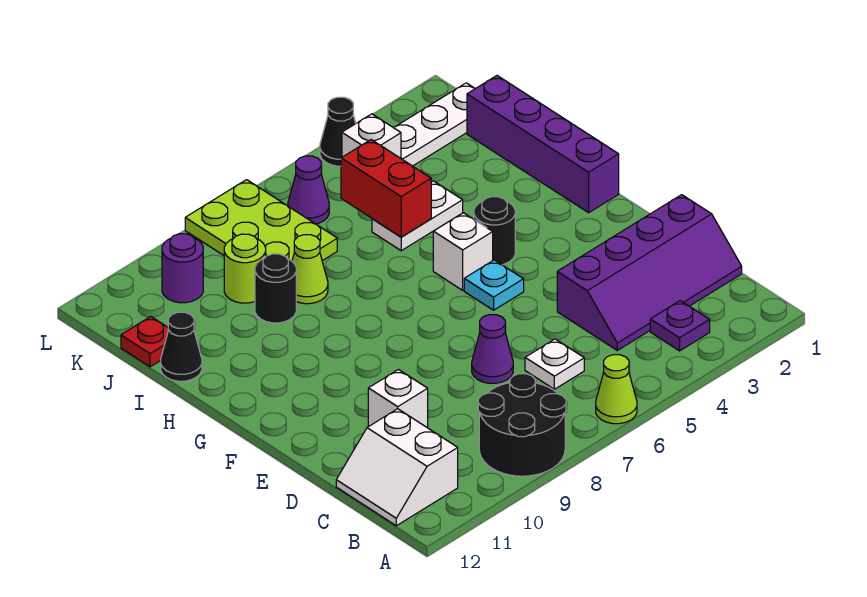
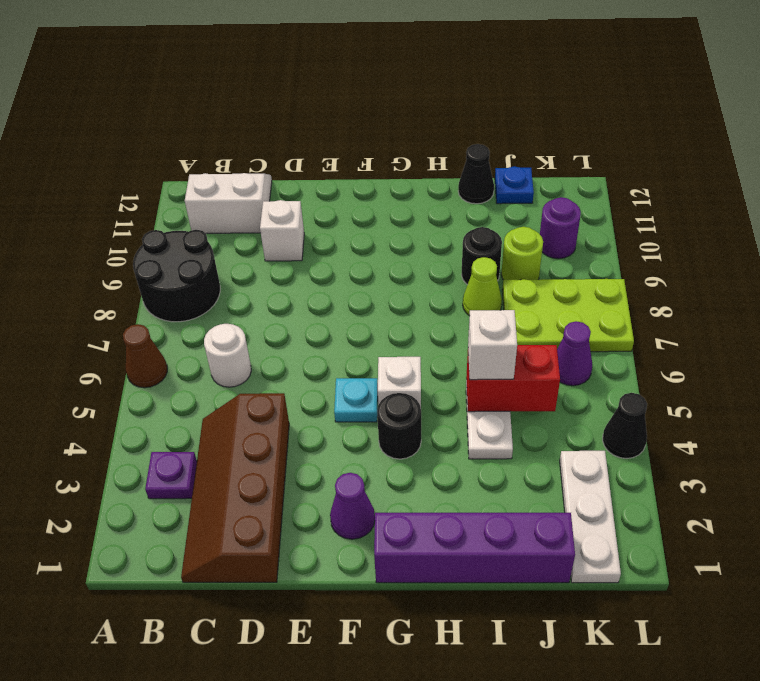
lime cone A6 level 1 -> brown cone A6 level 1
purple slope C1:D4 level 1 top D -> brown slope C1:D4 level 1 top D
white plate C6 level 1 -> white round brick C6 level 1
purple cone D7 level 1 -> purple cone F2 level 1
red plate J12 level 1 -> blue plate J12 level 1
white brick K4 level 1 -> white brick I5 level 3

